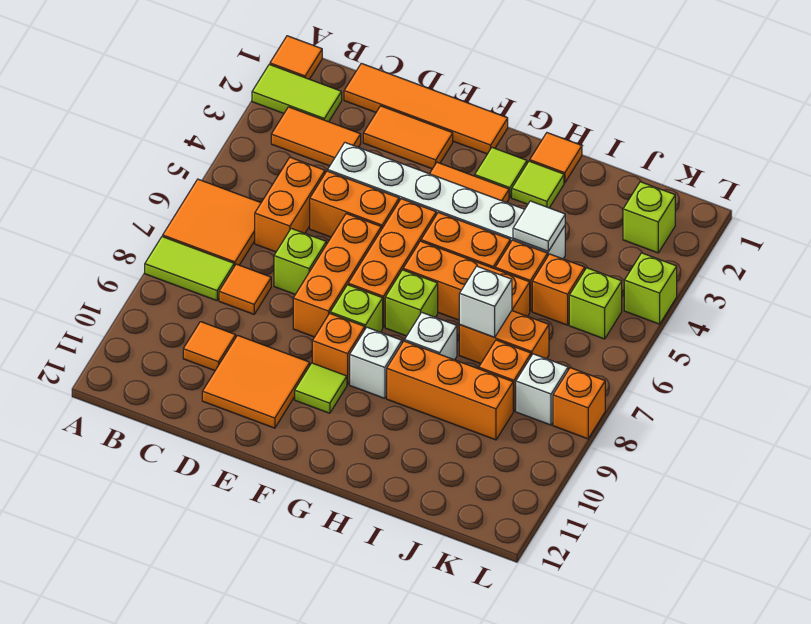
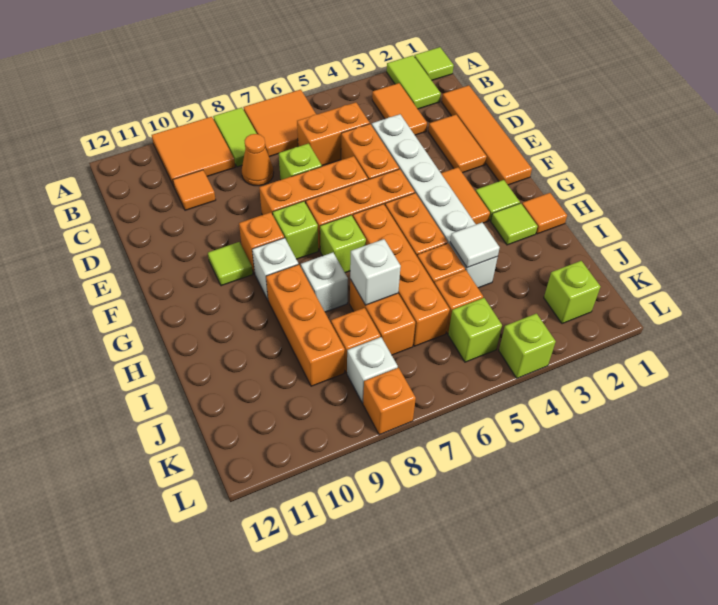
orange tile A1 level 1 -> lime tile A1 level 1
orange tile C8 level 1 -> orange cone C8 level 1
orange tile D10:E11 level 1 -> orange tile A9:B10 level 1
orange brick G6:I6 level 1 -> orange brick G6:J6 level 1

